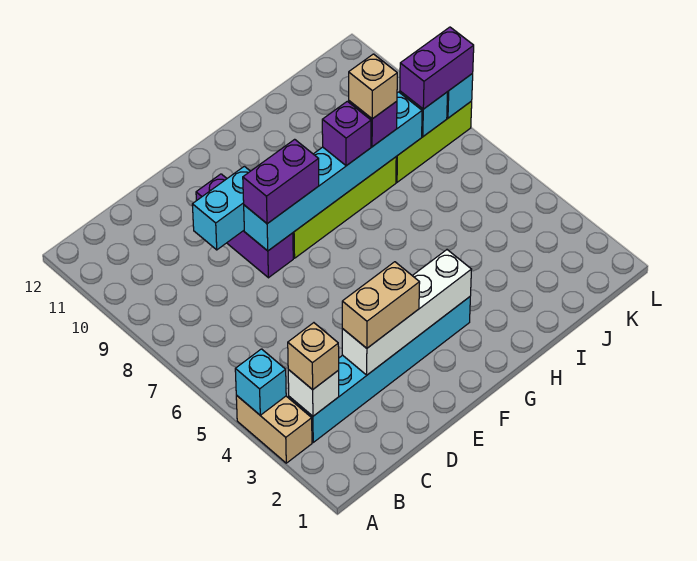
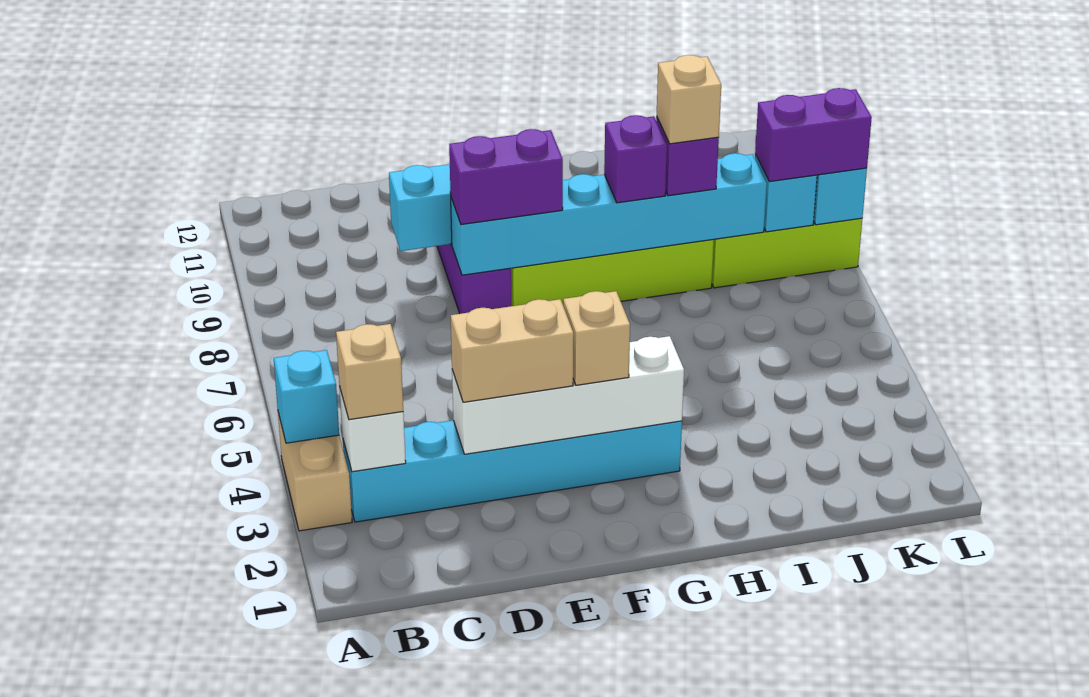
none -> tan brick F3 level 3

